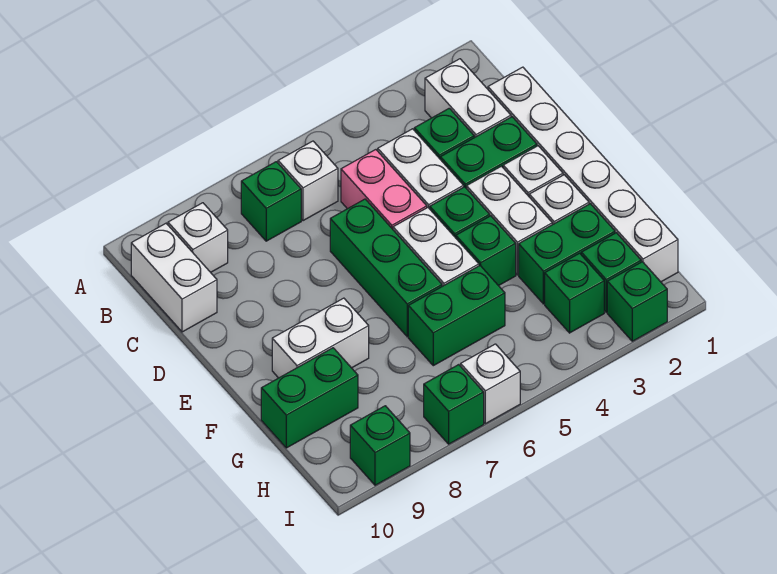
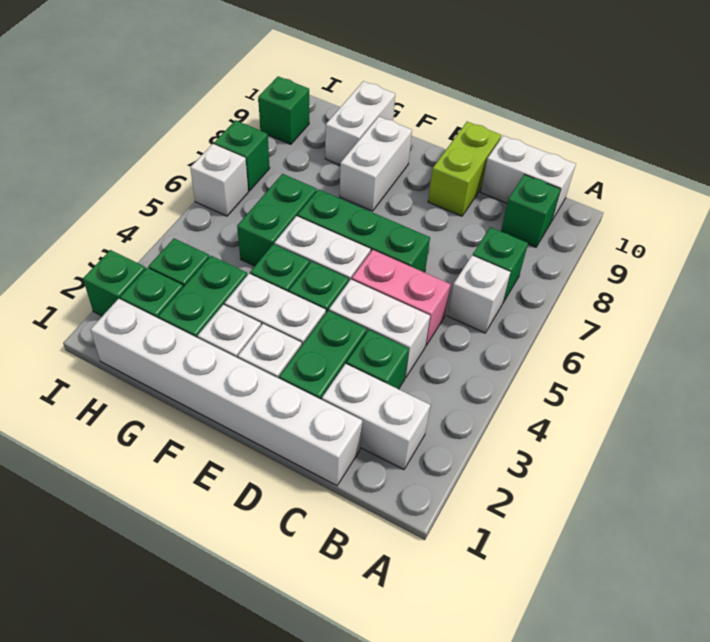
white brick B9 level 1 -> green brick B9 level 1
none -> lime brick D9:D10 level 1
green brick G9:G10 level 1 -> white brick G9:G10 level 1

